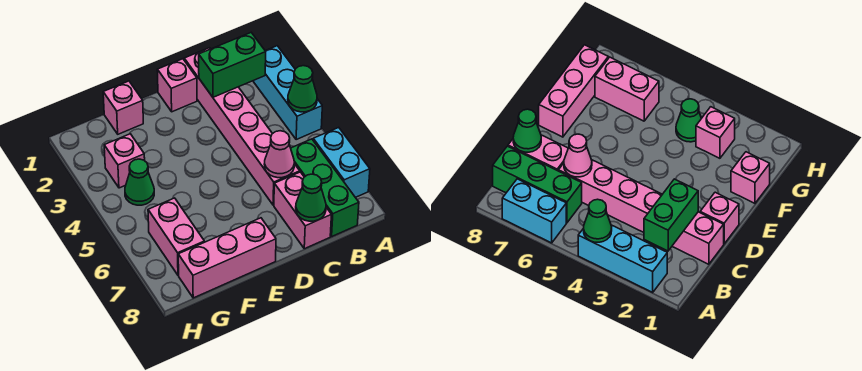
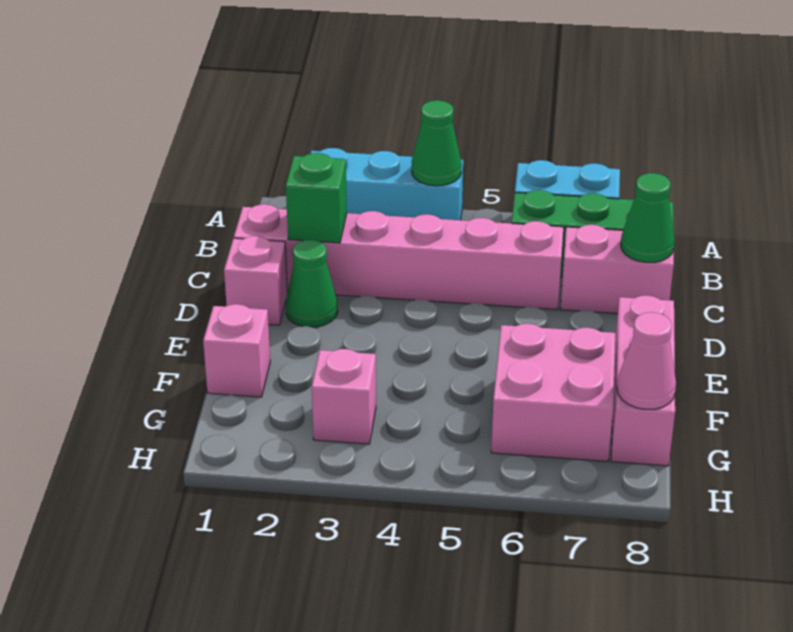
green brick B2:C2 level 2 -> green brick C2 level 2
pink cone C6 level 2 -> pink cone G8 level 2
green cone G4 level 1 -> green cone D2 level 1
pink brick G6:G7 level 1 -> pink brick F6:G7 level 1

